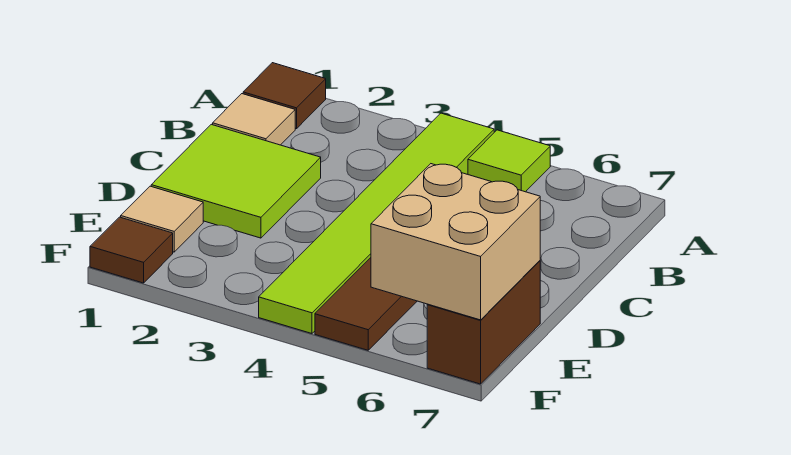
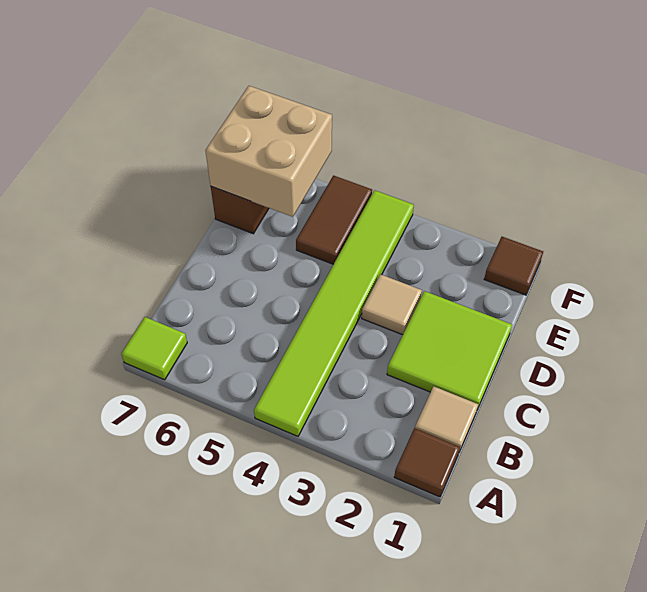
lime tile A5 level 1 -> lime tile A7 level 1
tan tile E1 level 1 -> tan tile D3 level 1

